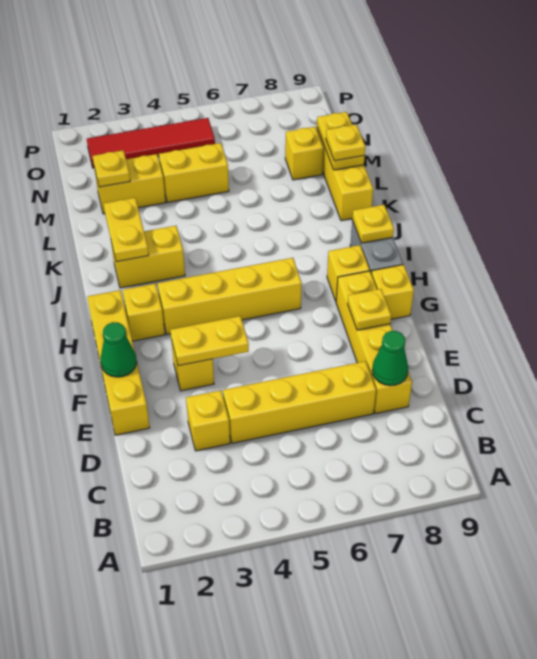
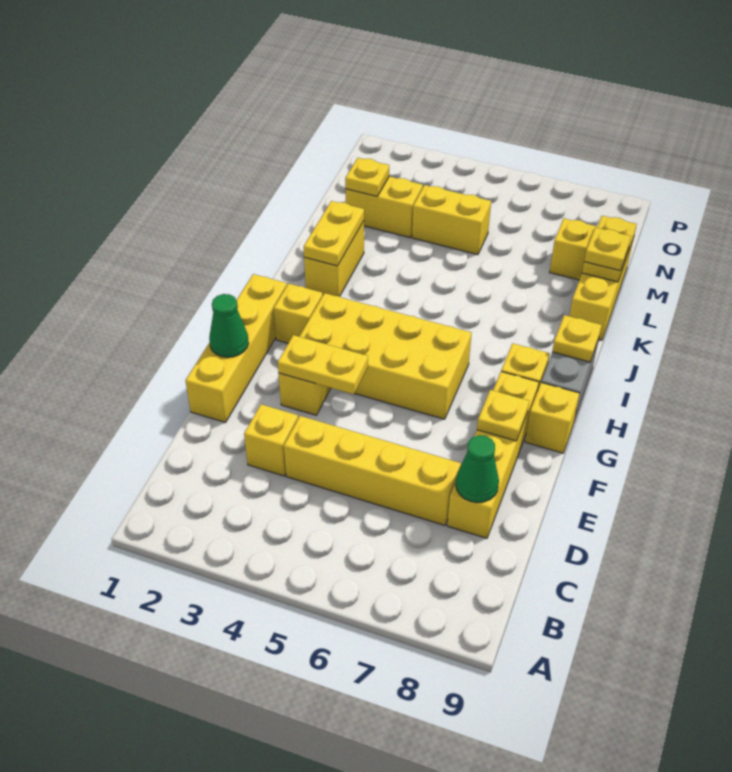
yellow brick H3:H6 level 1 -> yellow brick G3:H6 level 1
yellow brick J2:J3 level 1 -> yellow brick J2:K2 level 1
red tile O2:O5 level 1 -> none

